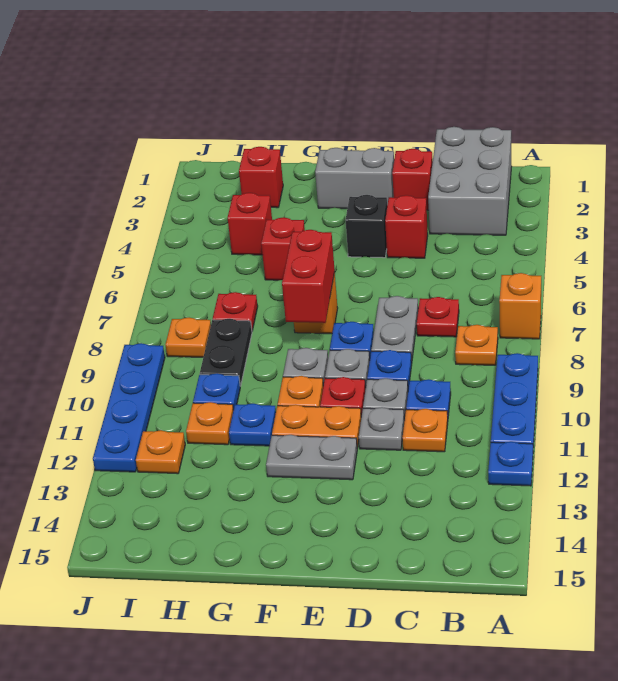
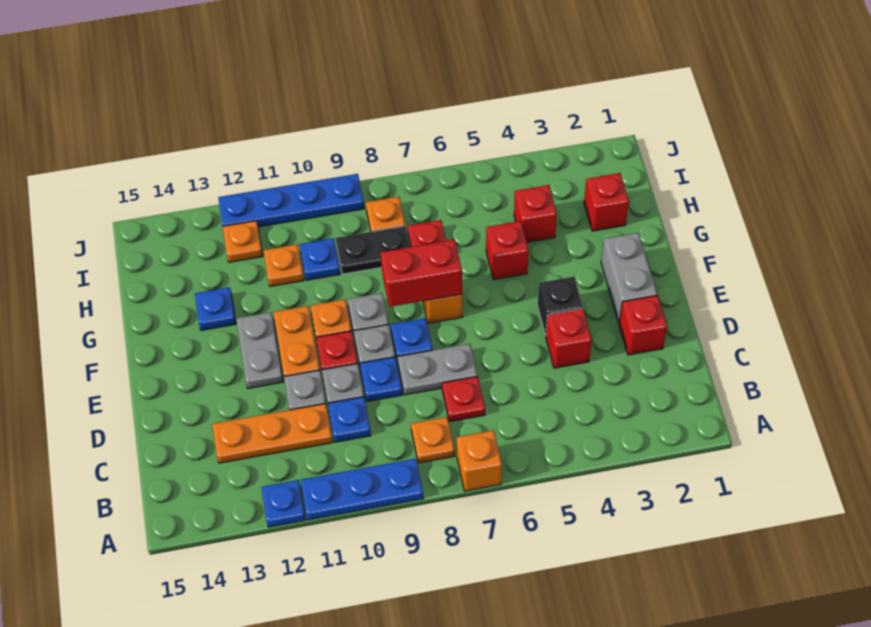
grey brick B1:C3 level 1 -> none
orange plate C11 level 1 -> orange plate C11:C13 level 1
blue plate G11 level 1 -> blue plate G13 level 1

